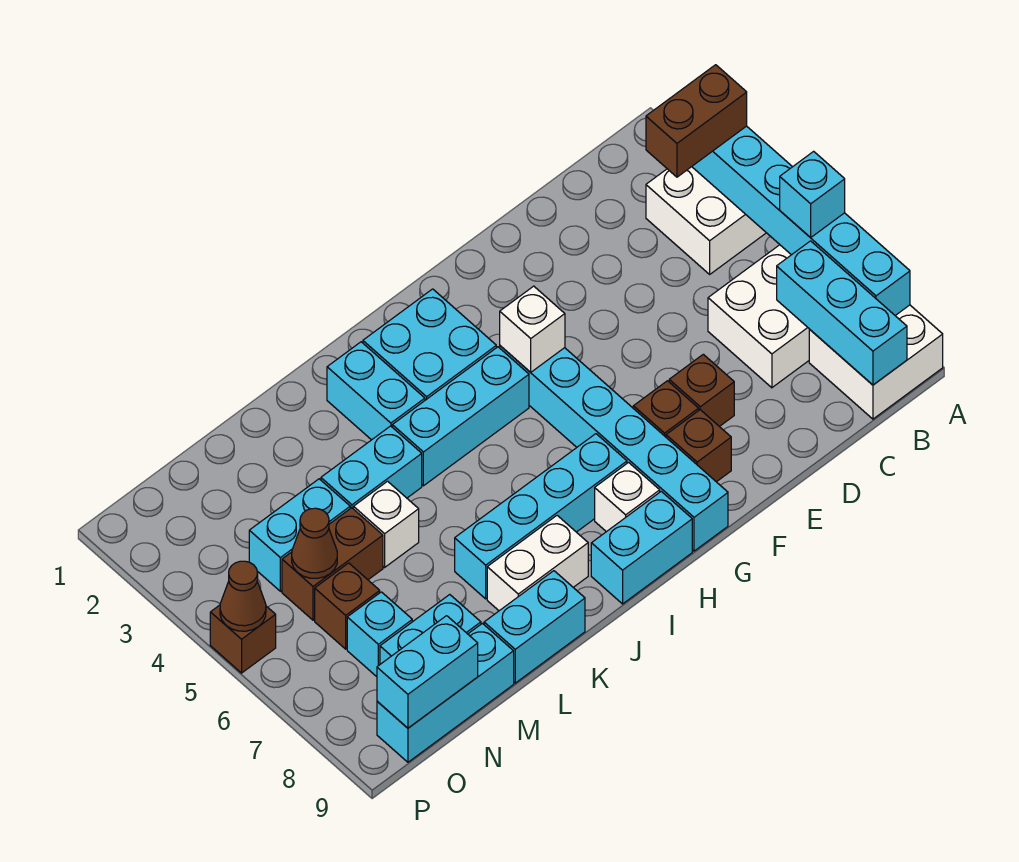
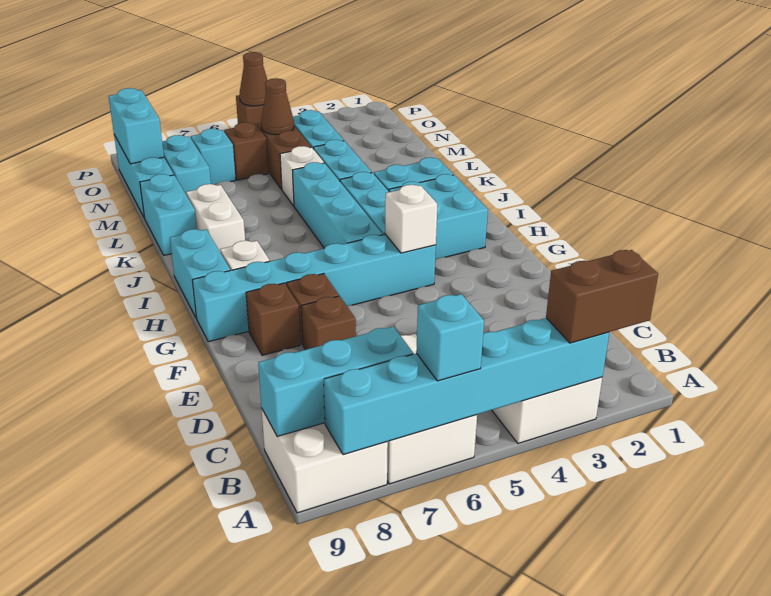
brown brick A3:B3 level 3 -> brown brick A2:A3 level 3
cyan brick H7:K7 level 1 -> cyan brick H5:K5 level 1

